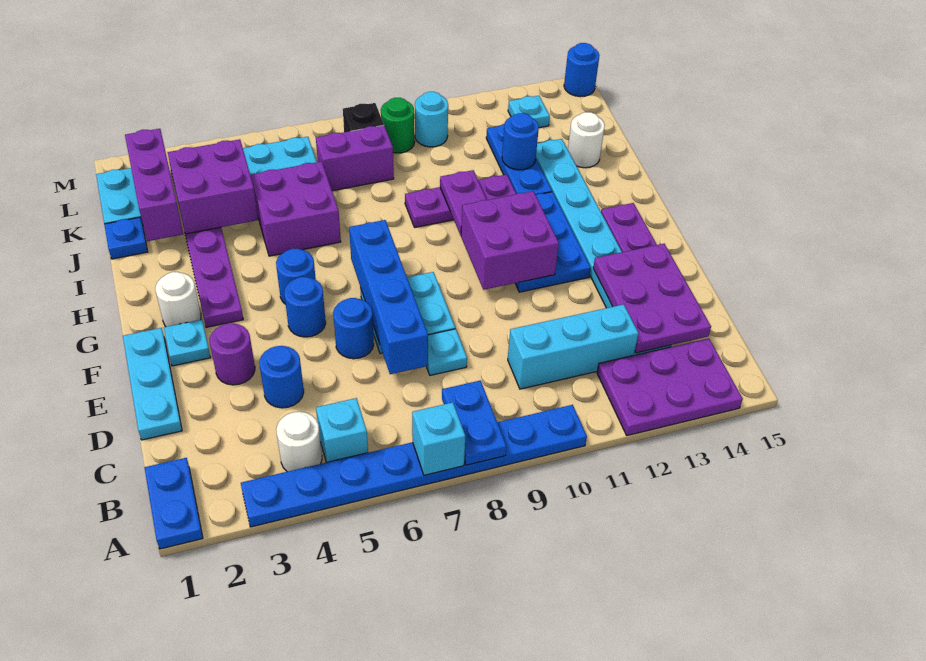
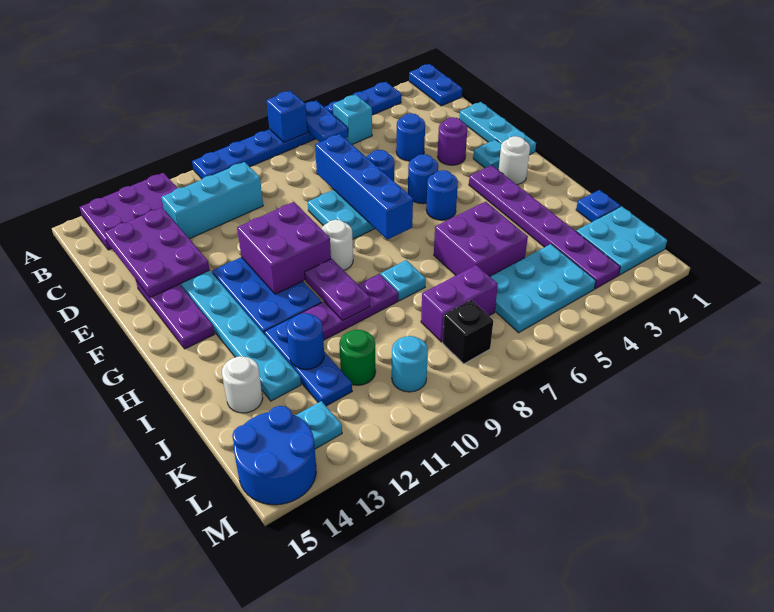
cyan brick A7 level 2 -> blue brick A7 level 2
blue plate A8:B8 level 2 -> blue plate A6:B6 level 2
white round brick B4 level 1 -> white round brick G9 level 1
cyan plate D8 level 1 -> cyan plate I8 level 1
purple brick J2:L2 level 2 -> none
purple brick J3:K4 level 2 -> none
green round brick L9 level 1 -> green round brick K11 level 1
blue round brick M15 level 1 -> blue round brick L14:M15 level 1

